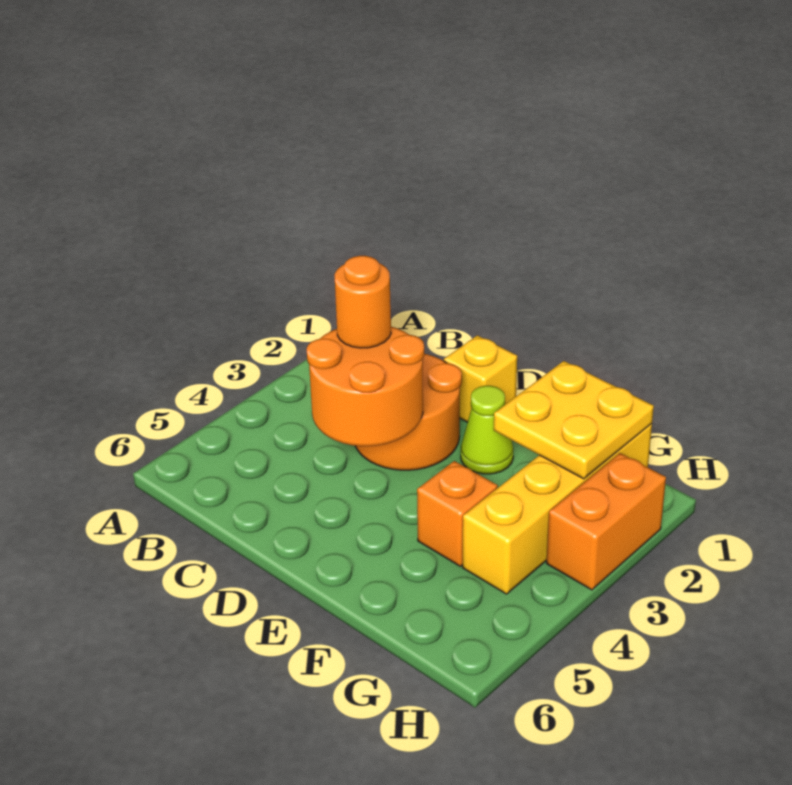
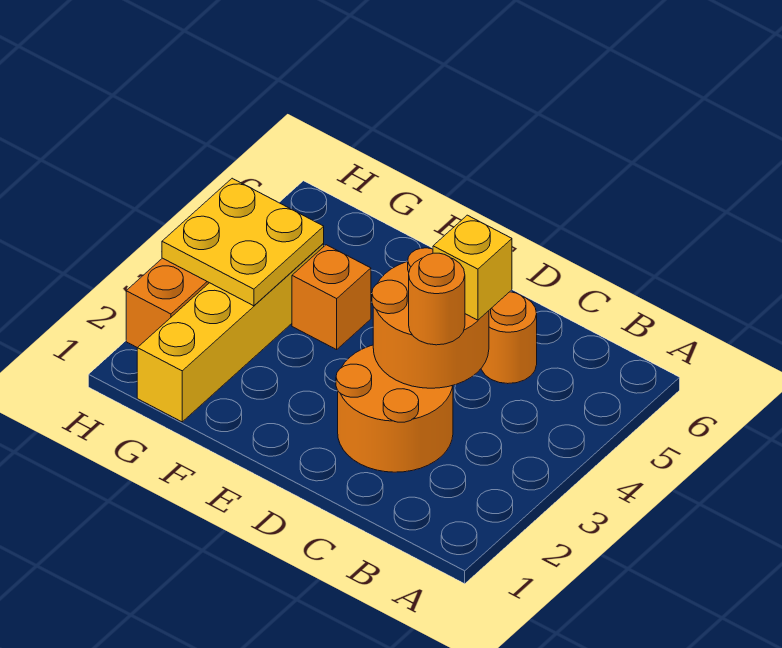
none -> orange round brick C5 level 1
yellow brick D1 level 1 -> yellow brick C4 level 3
lime cone E2 level 1 -> none
yellow plate F1:G2 level 2 -> yellow plate G3:H4 level 2

